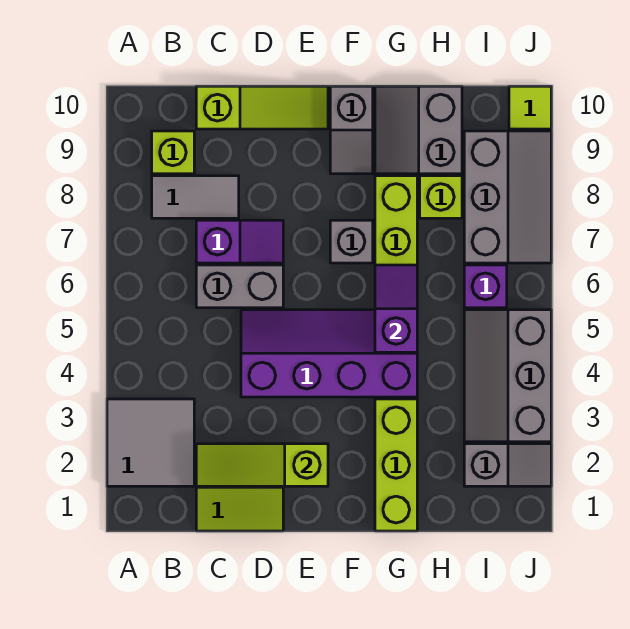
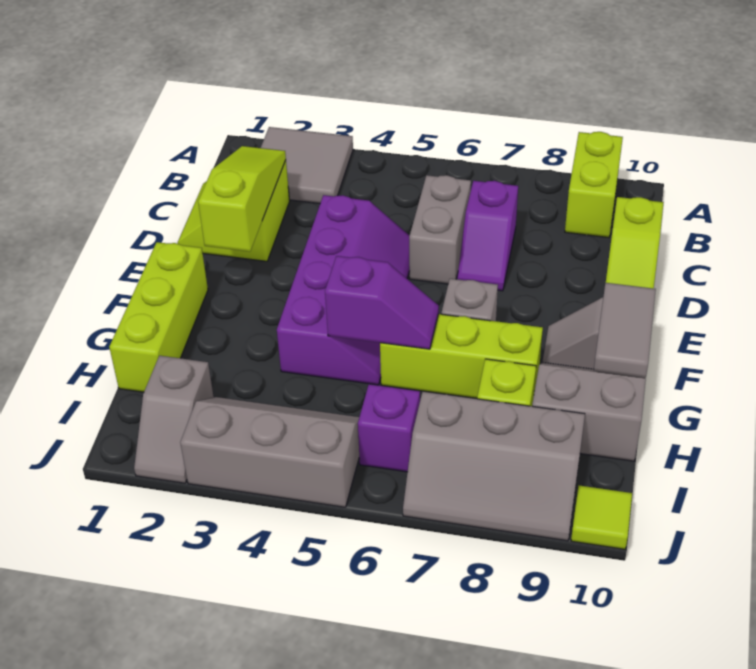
grey tile B8:C8 level 1 -> grey tile F10:G10 level 2
lime brick B9 level 1 -> lime brick A9:B9 level 1
lime brick G1:G3 level 1 -> lime brick F1:H1 level 1

